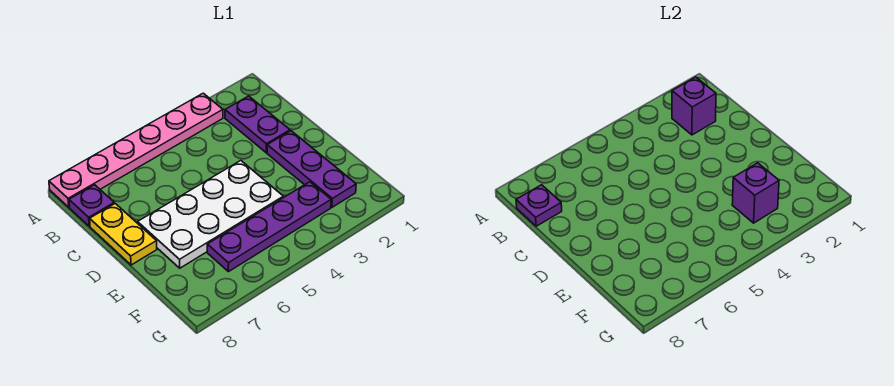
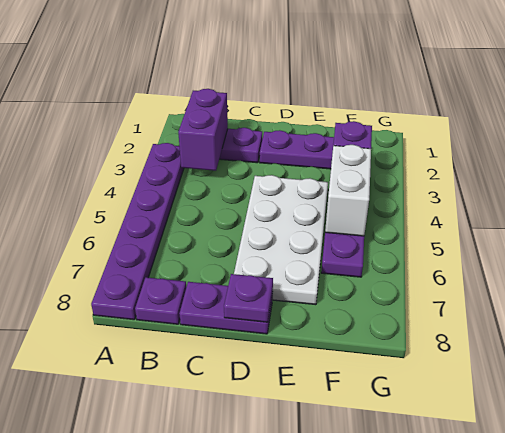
pink plate A3:A8 level 1 -> purple plate A3:A8 level 1
purple brick B2 level 2 -> purple brick B2:B3 level 2
purple plate B8 level 2 -> purple plate D8 level 2
yellow plate C8:D8 level 1 -> purple plate C8:D8 level 1
none -> white brick F4:F5 level 2

